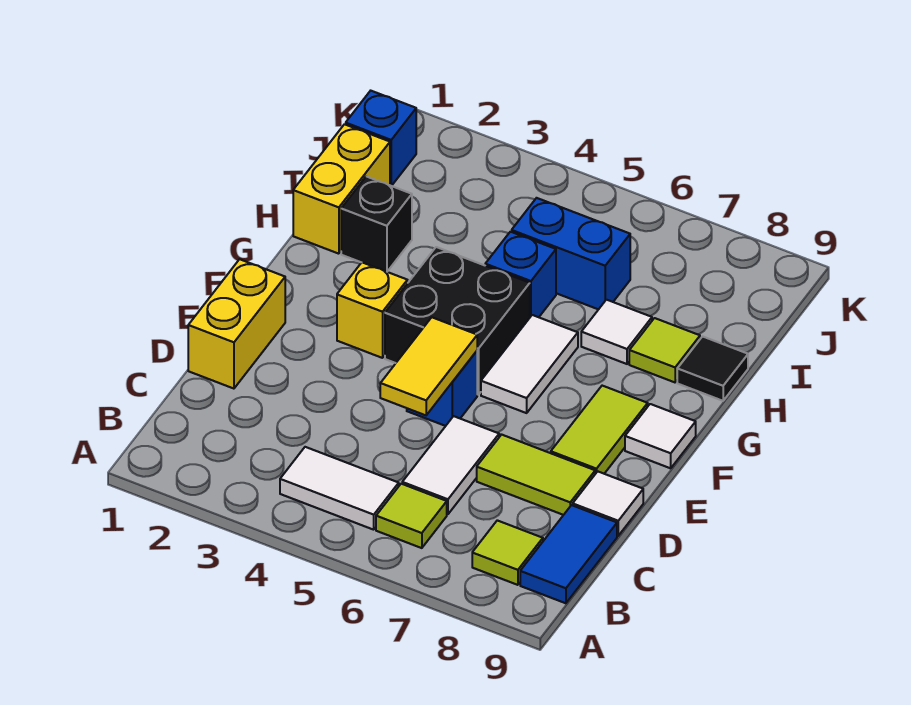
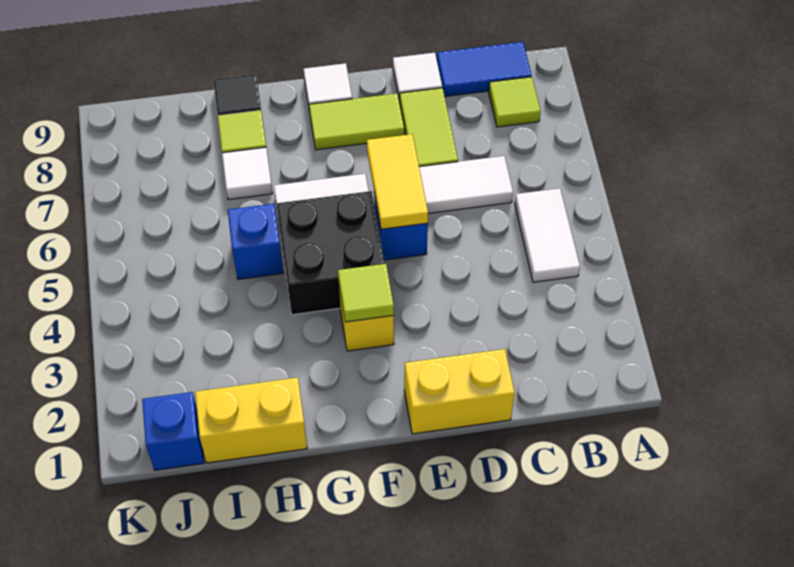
lime tile B6 level 1 -> lime tile F3 level 2
yellow tile D5:E5 level 2 -> yellow tile E5:E6 level 2
black brick H2 level 1 -> none
blue brick I5:I6 level 1 -> none

